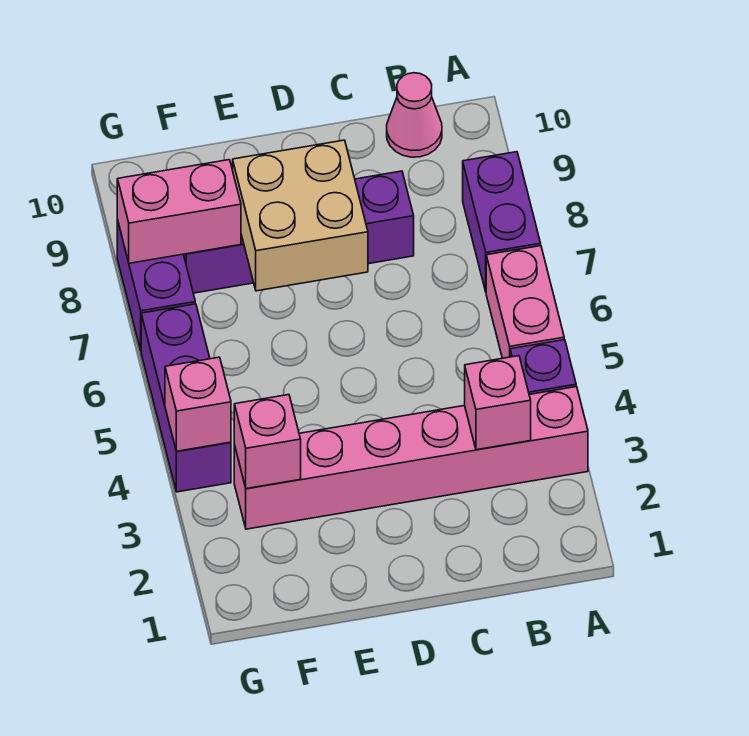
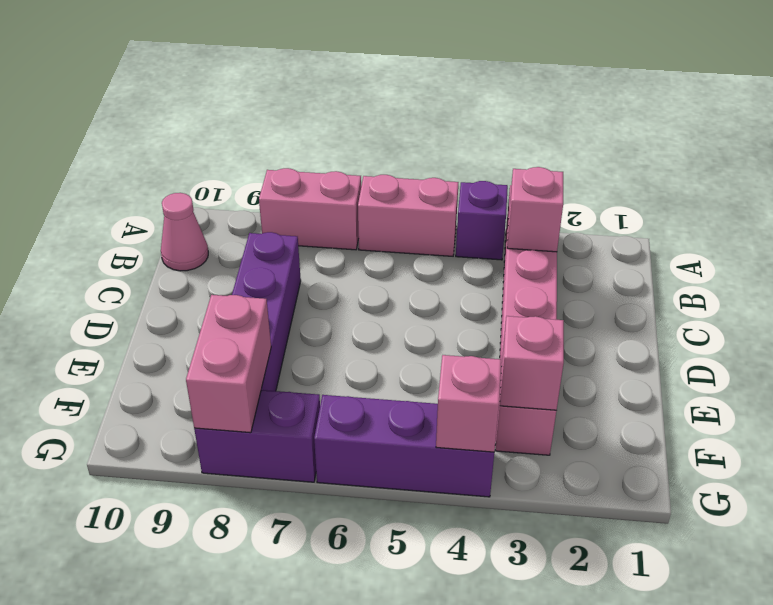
purple brick A7:A8 level 1 -> pink brick A7:A8 level 1
tan brick D7:E8 level 2 -> none

